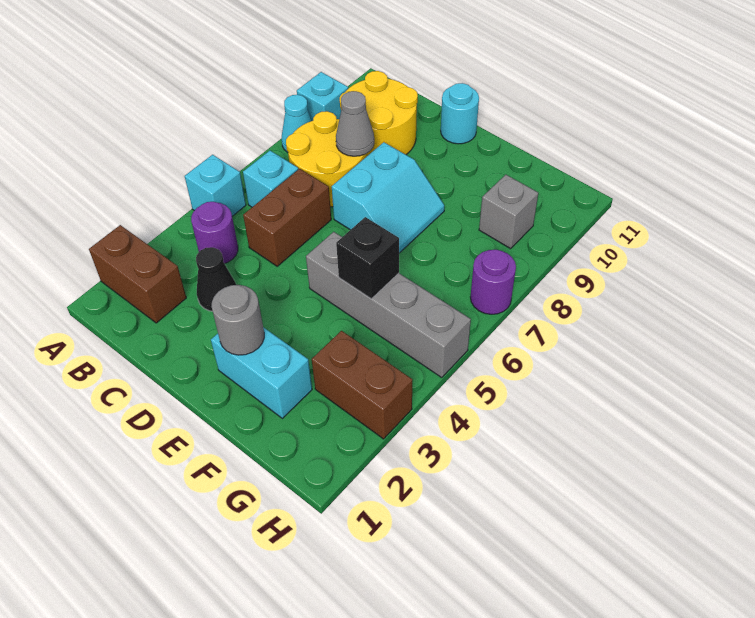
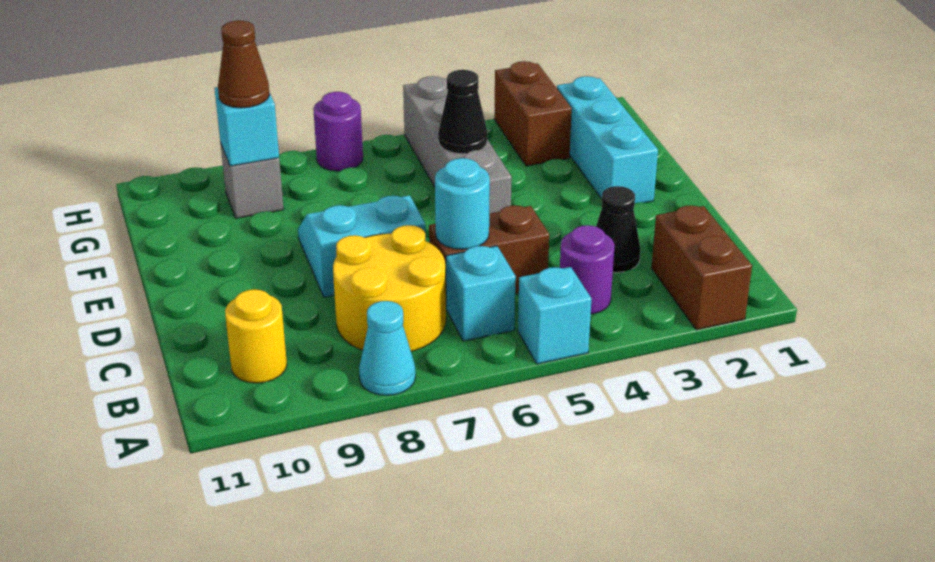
cyan brick A9 level 1 -> cyan brick G9 level 2
yellow round brick B9:C10 level 1 -> yellow round brick B10 level 1
grey cone C8 level 2 -> none
cyan round brick D11 level 1 -> cyan round brick C6 level 2
cyan brick E2:F2 level 1 -> cyan brick E2:G2 level 1
grey round brick E2 level 2 -> none
black brick F5 level 2 -> black cone F5 level 2
none -> brown cone G9 level 3

